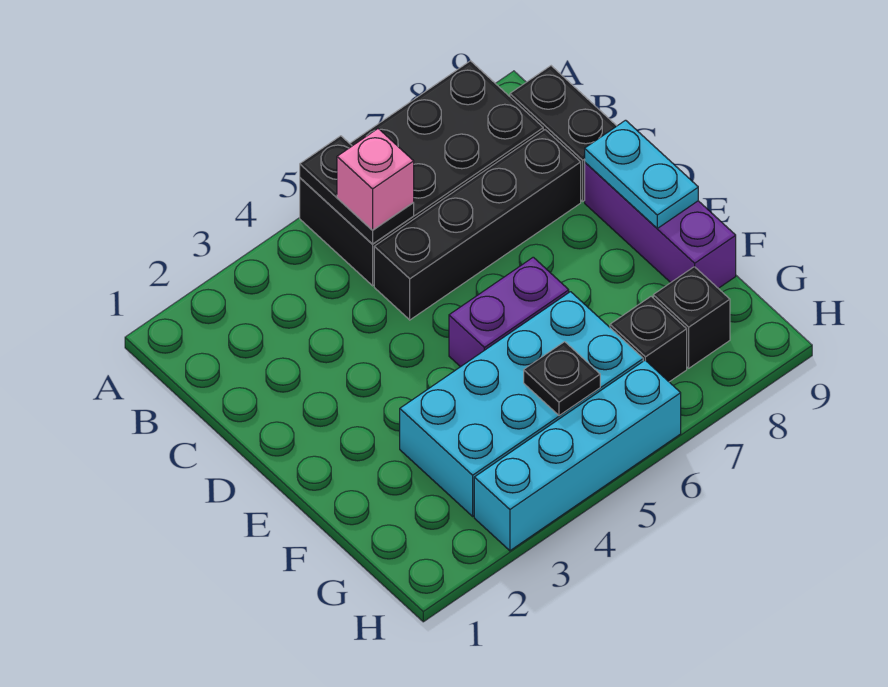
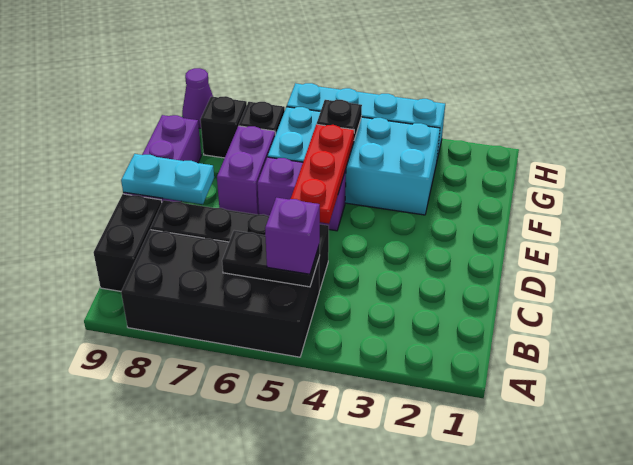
black plate A5:B5 level 2 -> black plate B5:B6 level 2
pink brick B5 level 3 -> purple brick B5 level 3
none -> red plate D5:F5 level 2
cyan plate D9:E9 level 2 -> cyan plate D8:D9 level 2
none -> purple brick E7:F7 level 1
none -> purple cone H9 level 1

